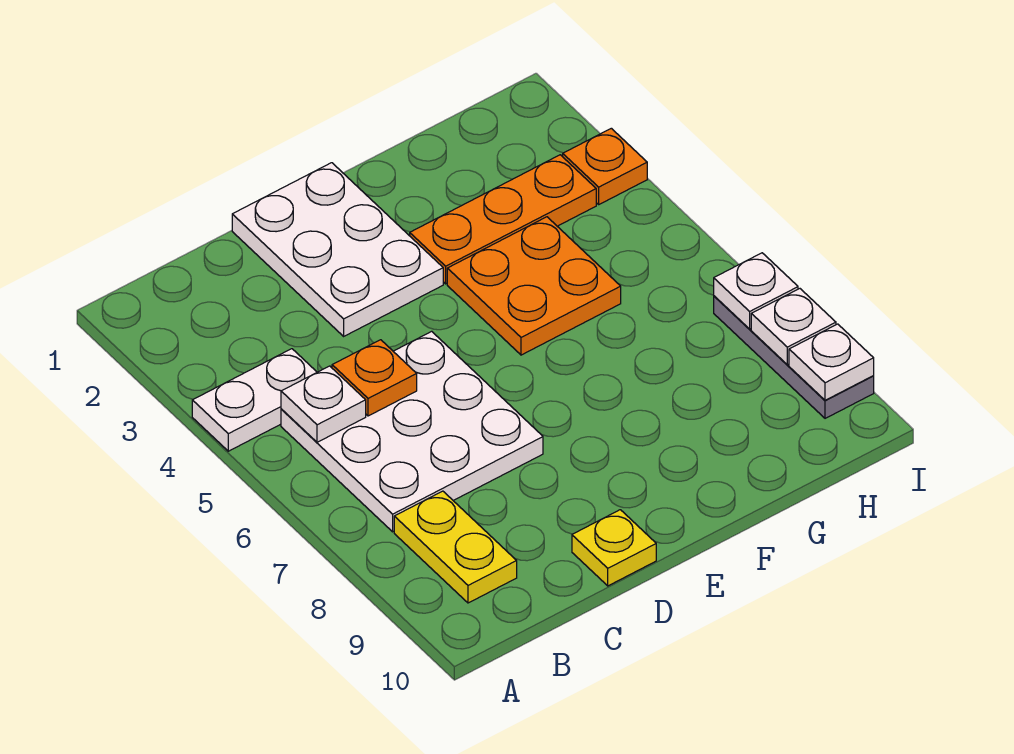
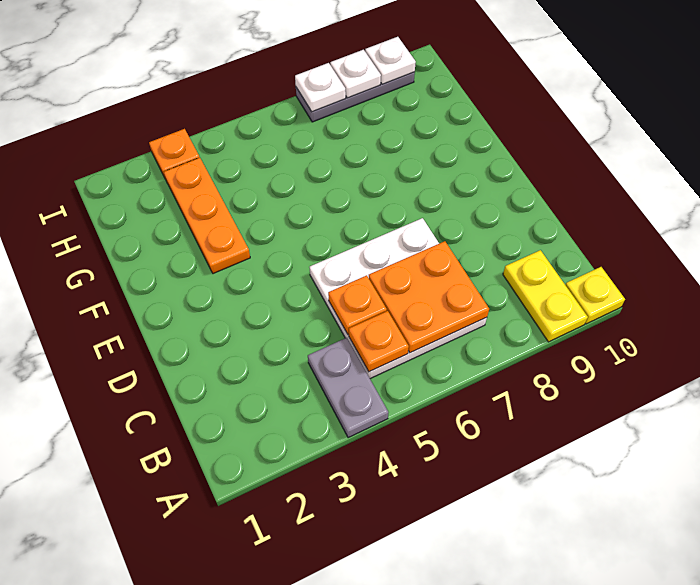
white plate A4:B4 level 1 -> grey plate A4:B4 level 1
white plate B5 level 2 -> orange plate B5 level 2
yellow plate B8:B9 level 1 -> yellow plate A9:B9 level 1
white plate D1:E3 level 1 -> none
yellow plate D10 level 1 -> yellow plate A10 level 1
orange plate F4:G5 level 1 -> orange plate B6:C7 level 2

